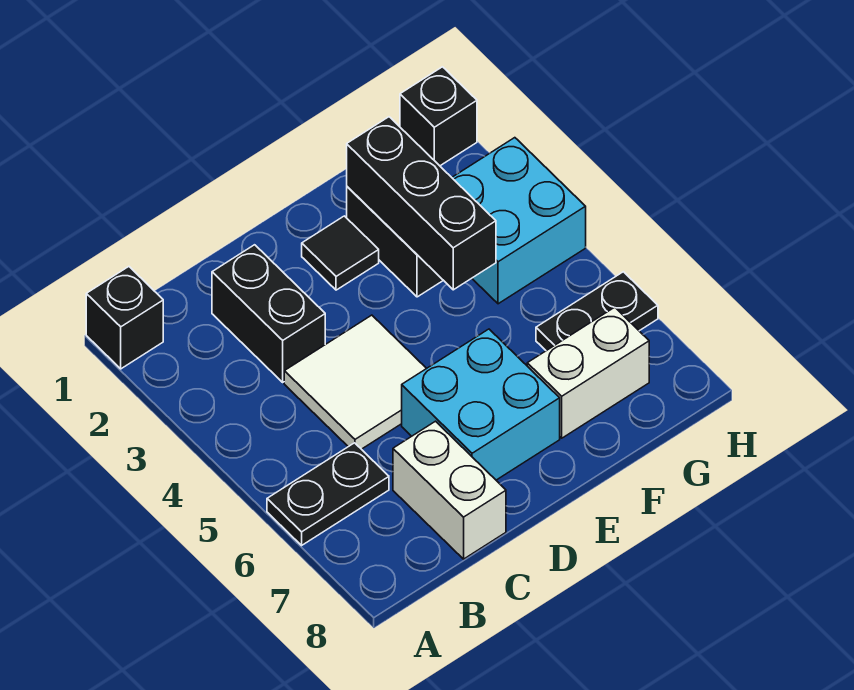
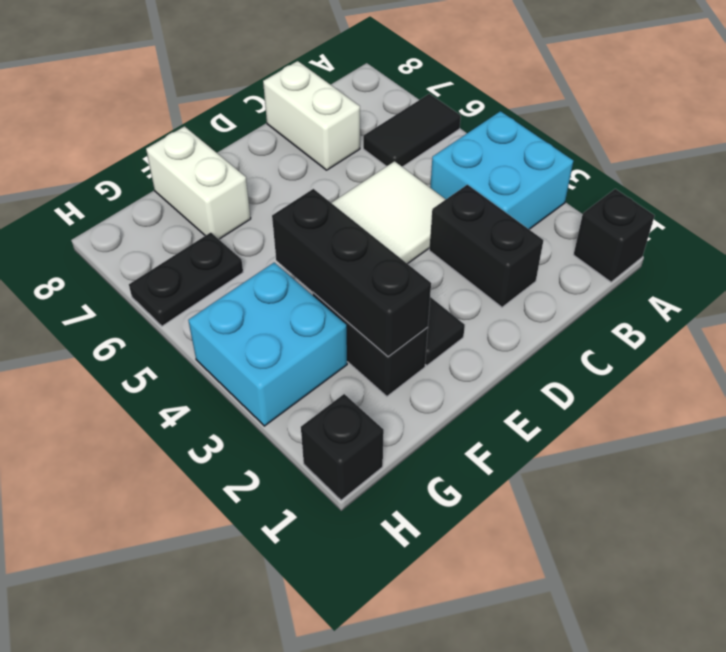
black plate A6:B6 level 1 -> black tile A6:B6 level 1
cyan brick D6:E7 level 1 -> cyan brick A3:B4 level 1
white brick F7:G7 level 1 -> white brick F7:F8 level 1

